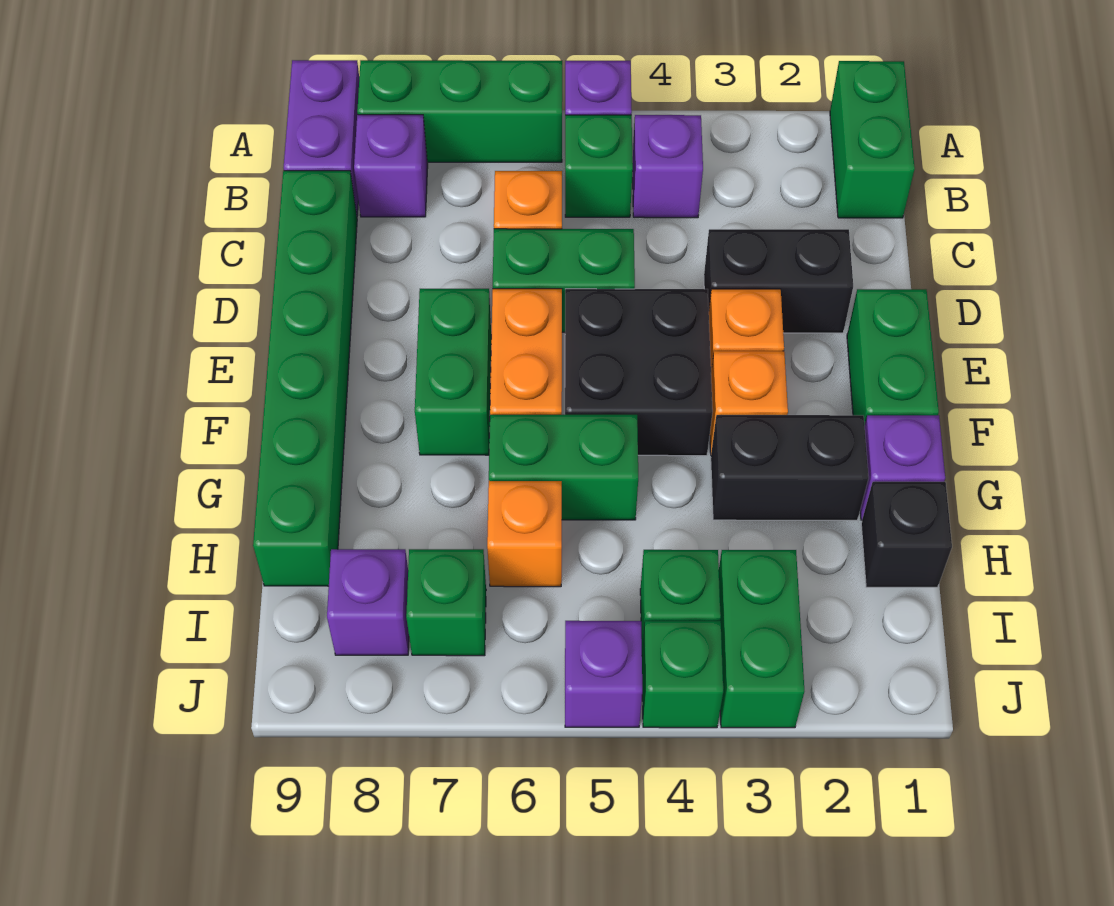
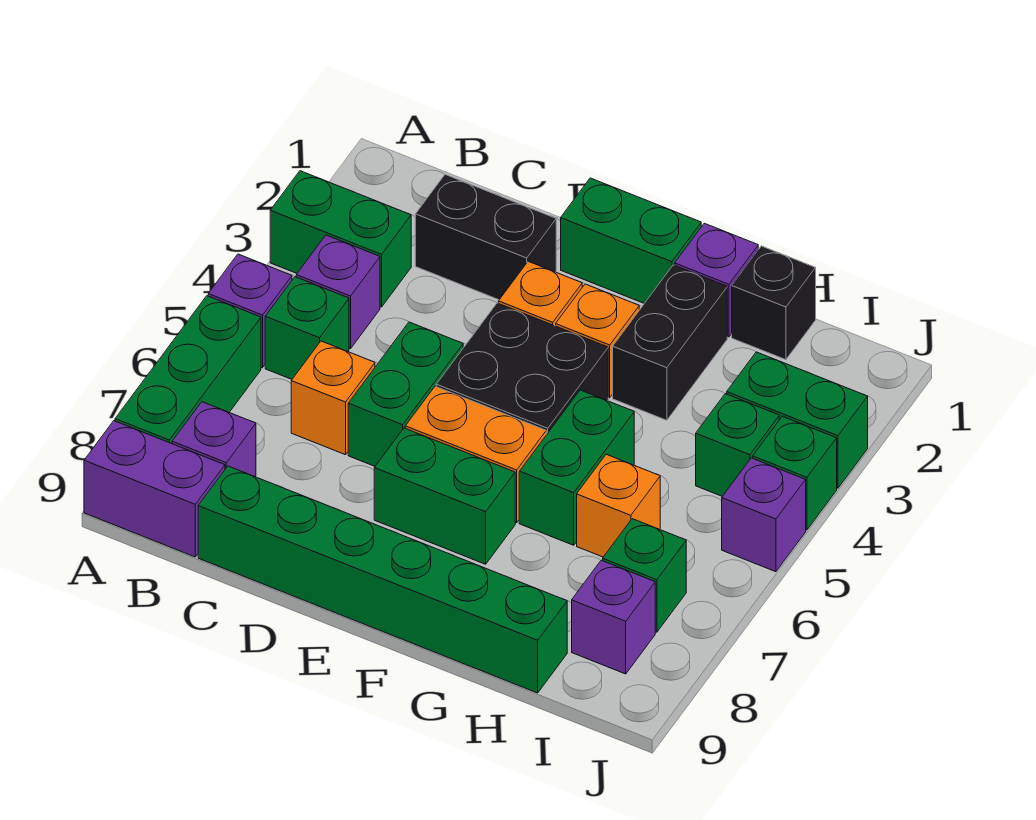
green brick A1:B1 level 1 -> green brick A3:B3 level 1
black brick D2:D3 level 1 -> black brick C2:D2 level 1

